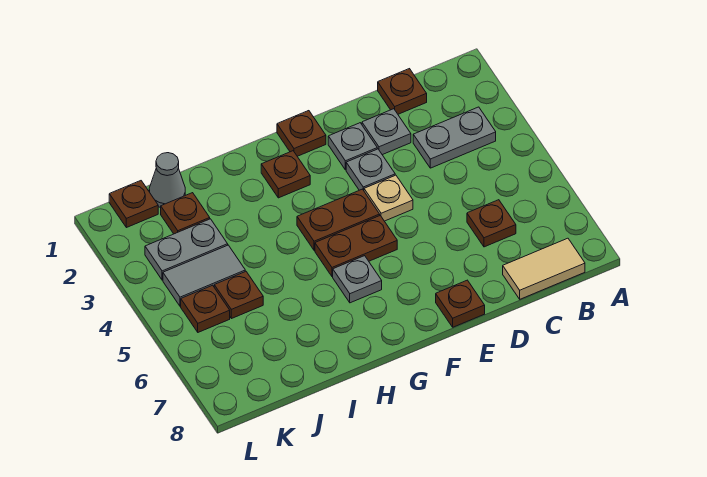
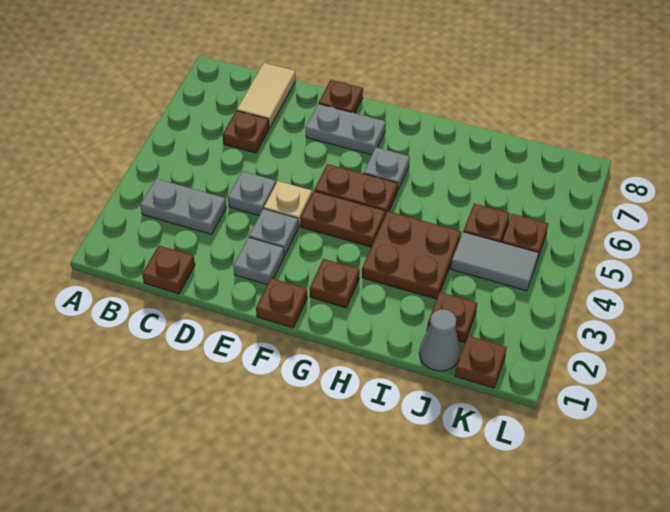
tan tile B8:C8 level 1 -> tan tile C7:C8 level 1
grey plate D2 level 1 -> grey plate D4 level 1
none -> brown plate H3:I4 level 1
grey plate J3:K3 level 1 -> grey plate E7:F7 level 1

